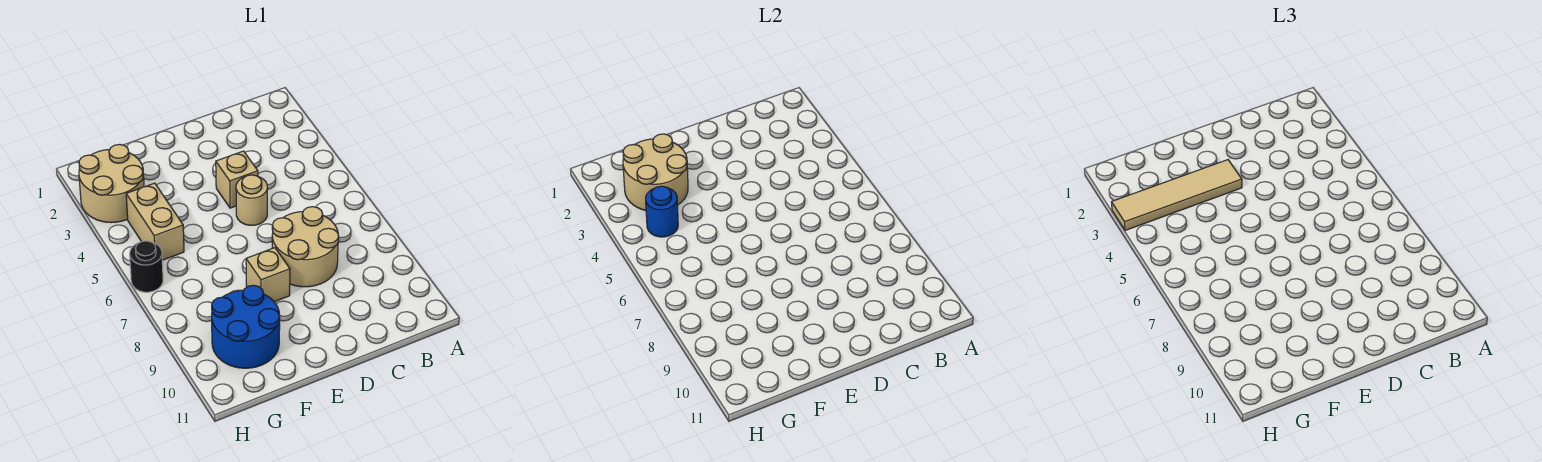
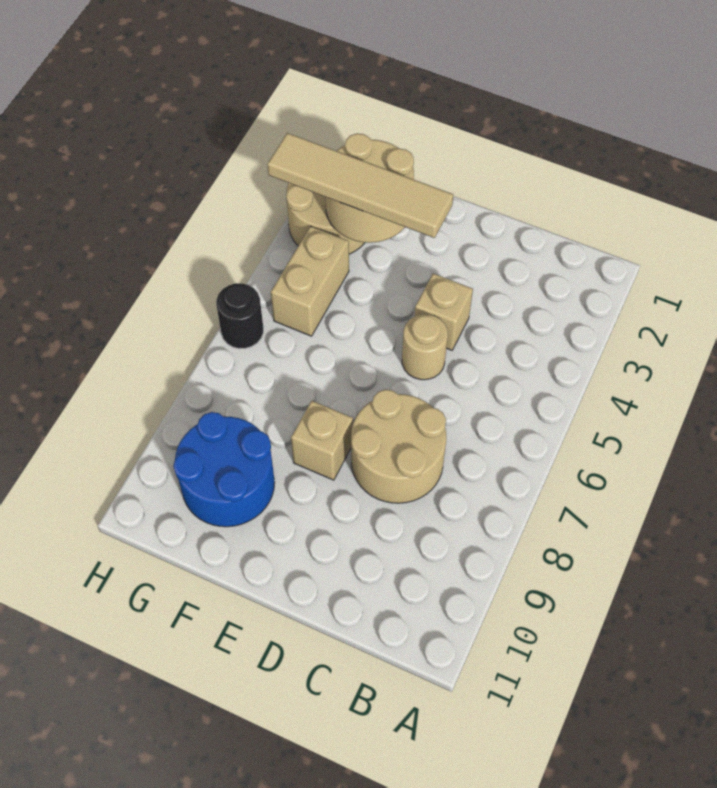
blue round brick G4 level 2 -> none

